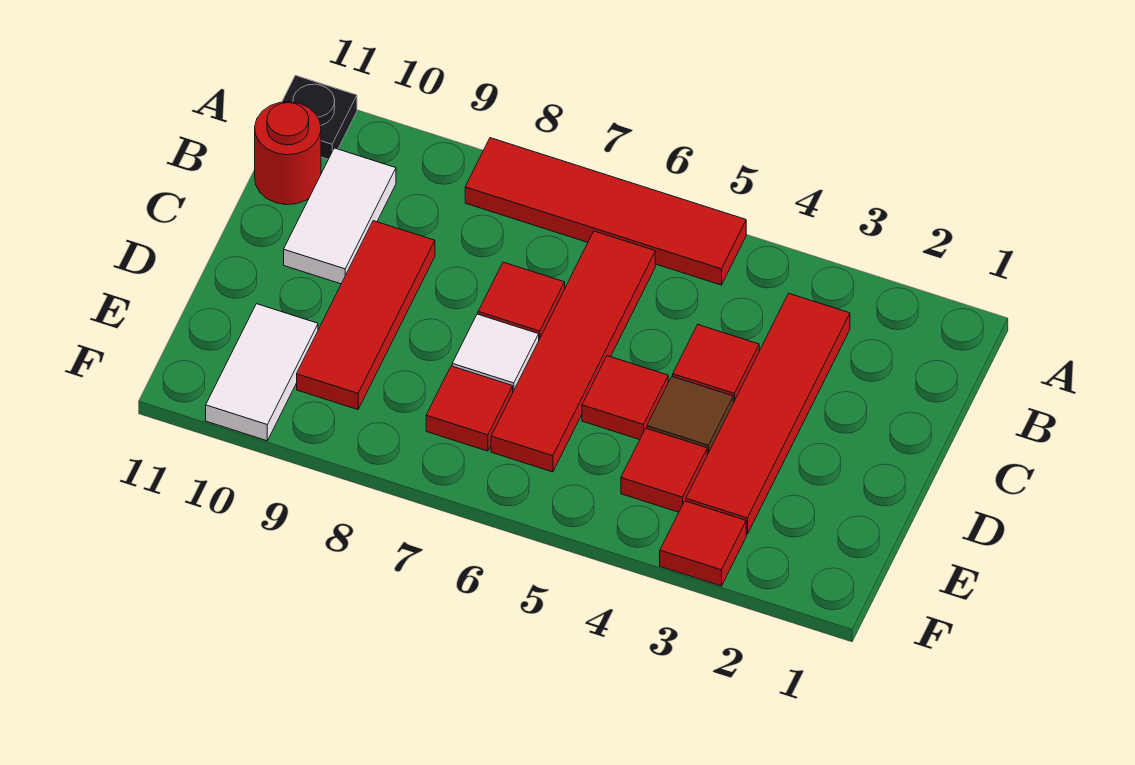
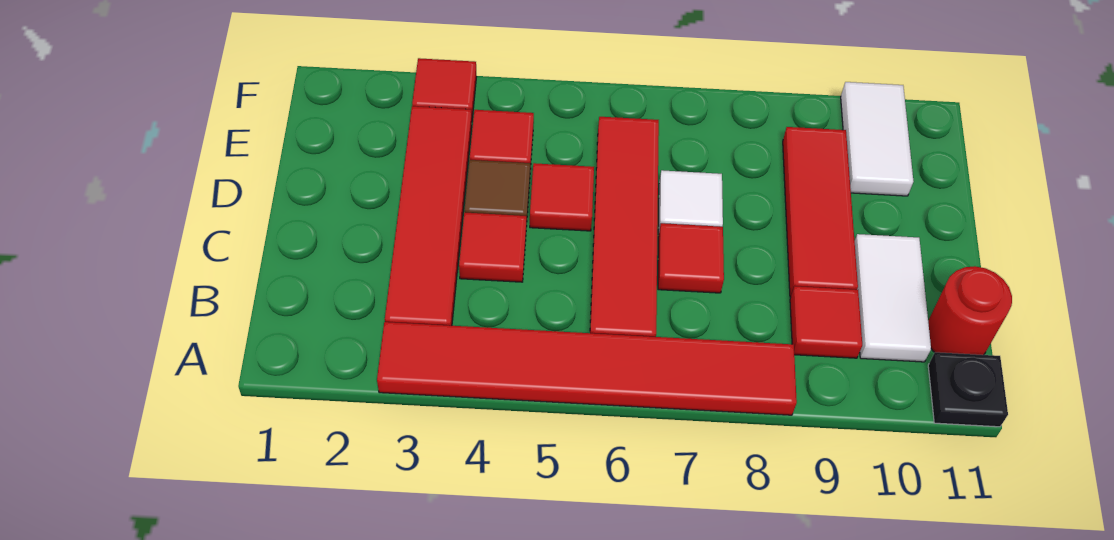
red tile A5:A8 level 1 -> red tile A3:A8 level 1
red tile E7 level 1 -> red tile B9 level 1

